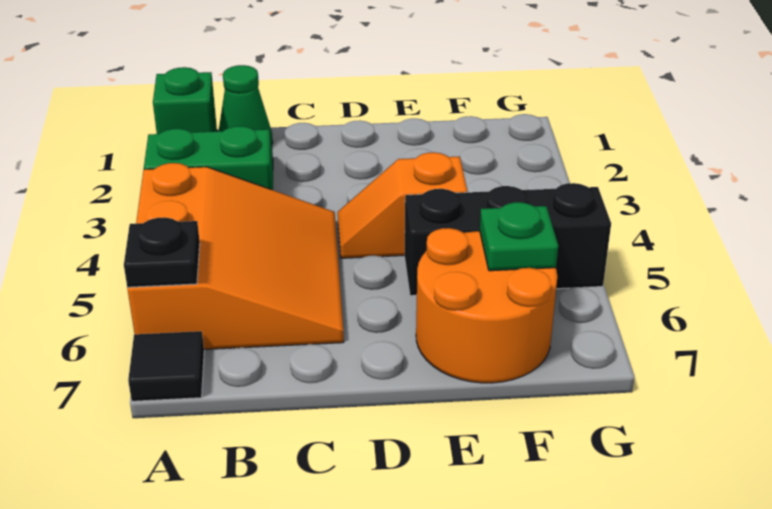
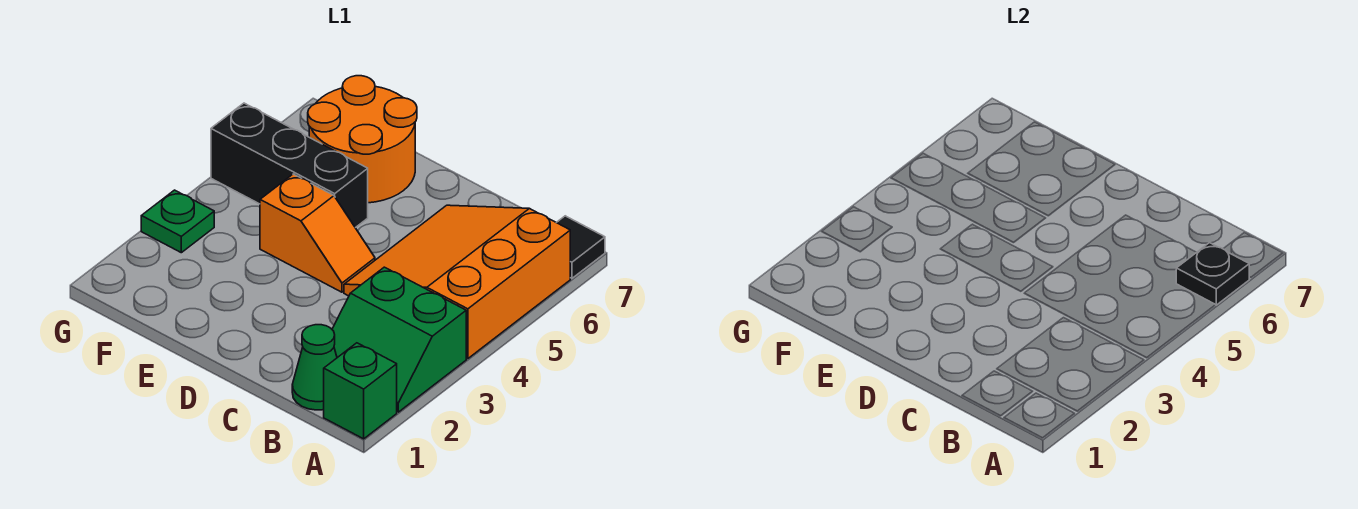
green plate F6 level 2 -> green plate G3 level 1

